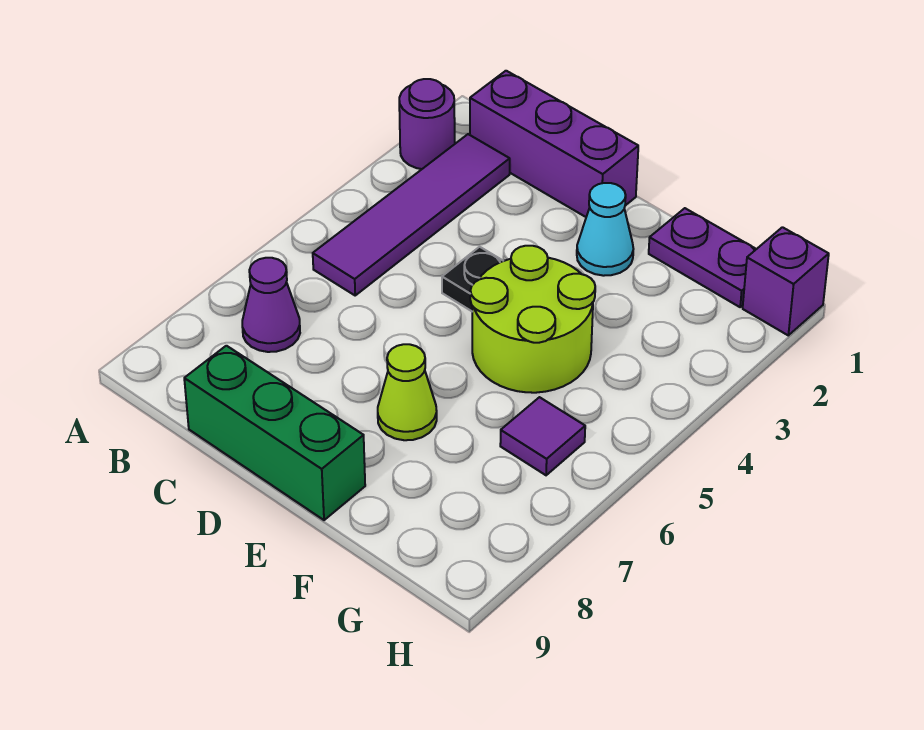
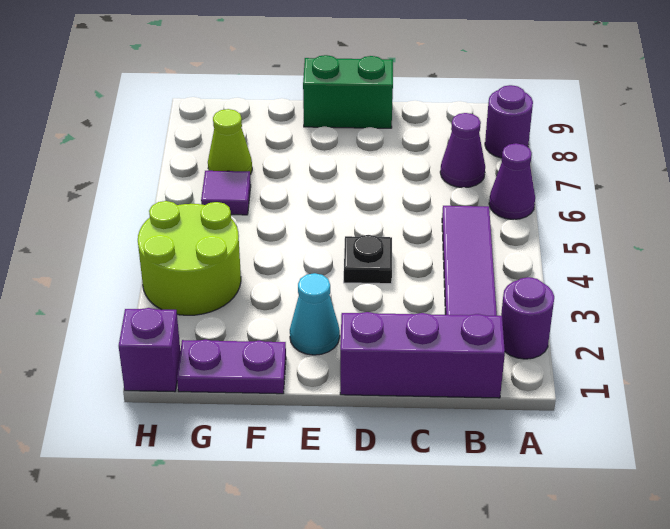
none -> purple cone A6 level 1
none -> purple round brick A8 level 1
green brick C9:E9 level 1 -> green brick D9:E9 level 1
lime round brick E4:F5 level 1 -> lime round brick G3:H4 level 1
lime cone E7 level 1 -> lime cone G7 level 1

